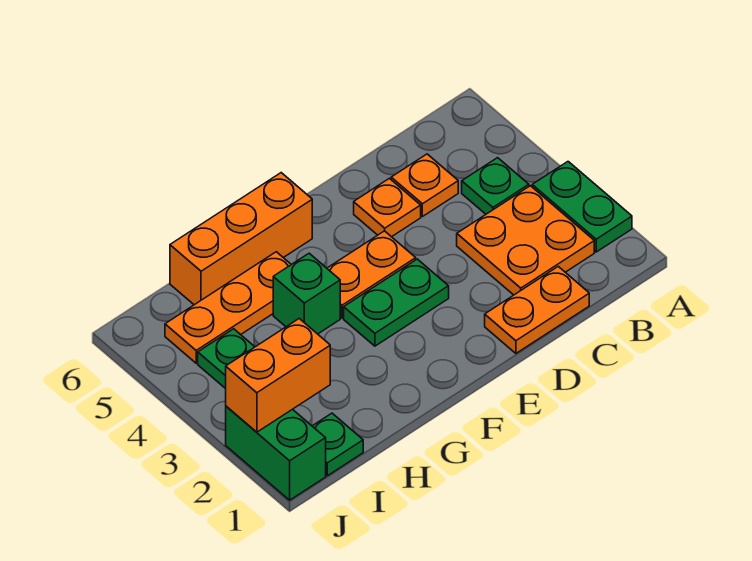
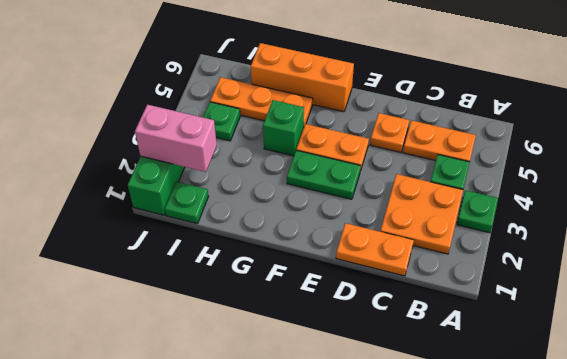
green plate A2:A3 level 1 -> green plate A3 level 1
orange plate C5 level 1 -> orange plate B5:C5 level 1
orange brick I2:J2 level 2 -> pink brick I2:J2 level 2

